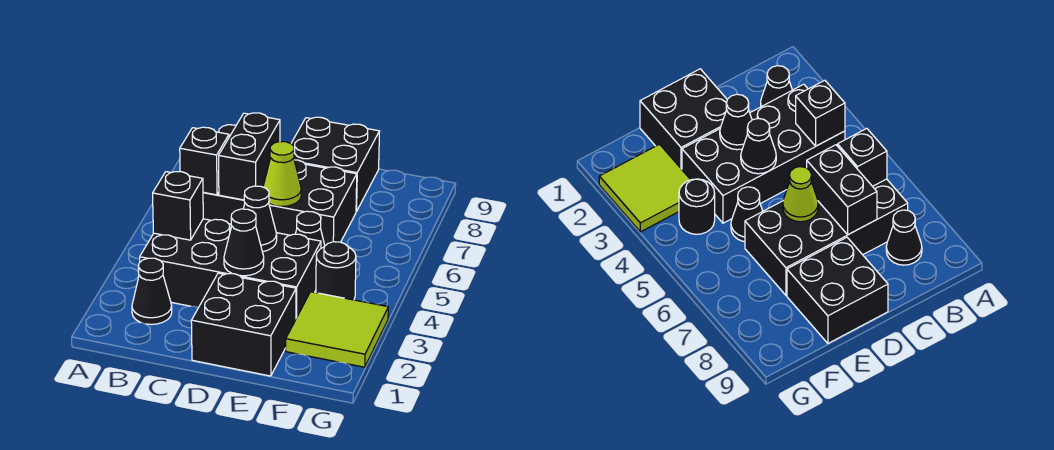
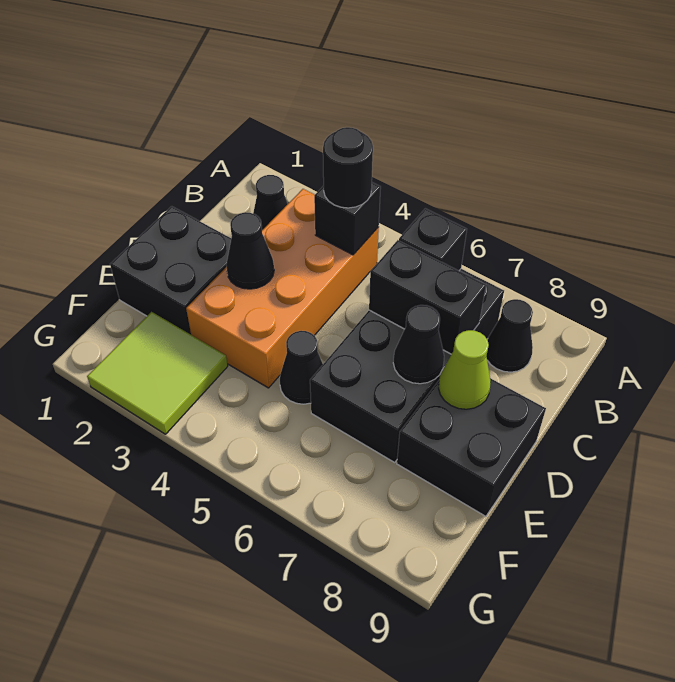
black brick B3:E4 level 1 -> orange brick B3:E4 level 1
black cone D4 level 2 -> black cone D7 level 2
lime cone D6 level 2 -> lime cone D8 level 2
black round brick F4 level 1 -> black round brick B4 level 3

